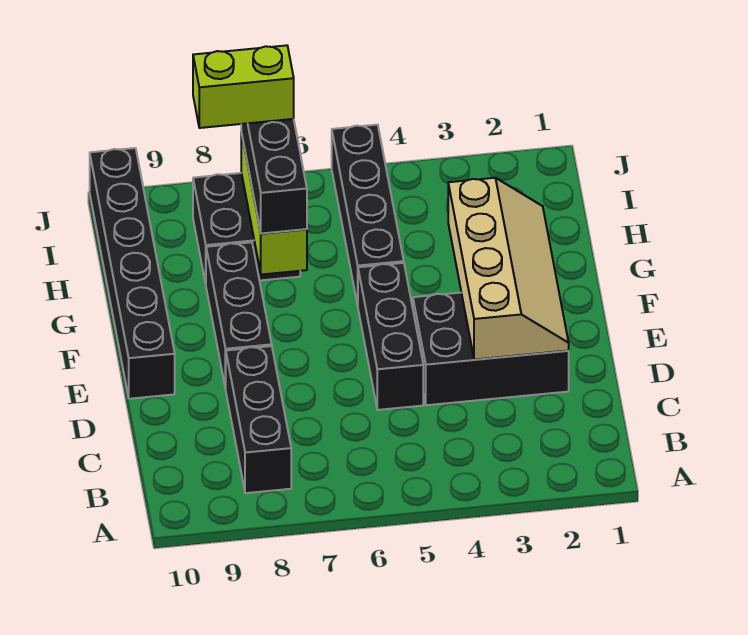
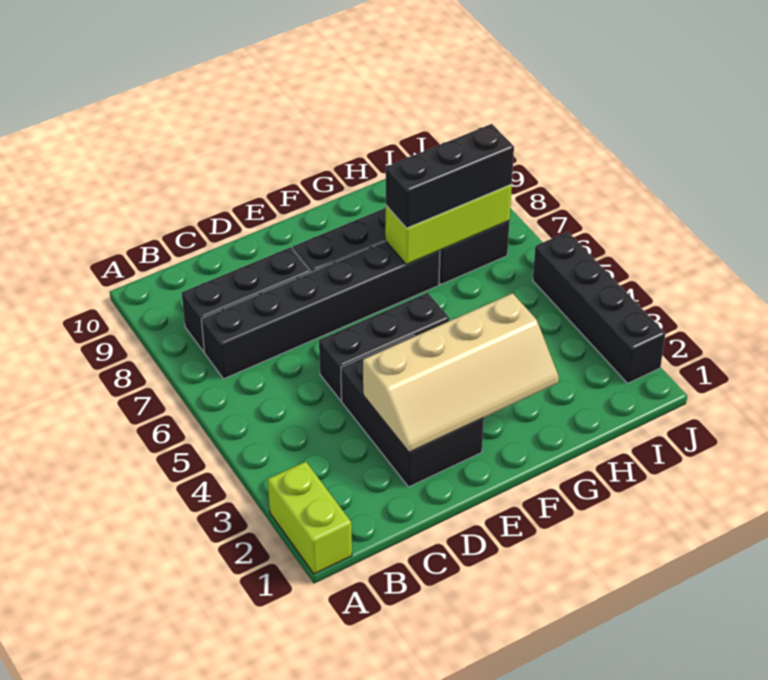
black brick E10:J10 level 1 -> black brick B7:G7 level 1
black brick G5:J5 level 1 -> black brick J2:J5 level 1
lime brick I7:I8 level 4 -> lime brick A1:A2 level 1

